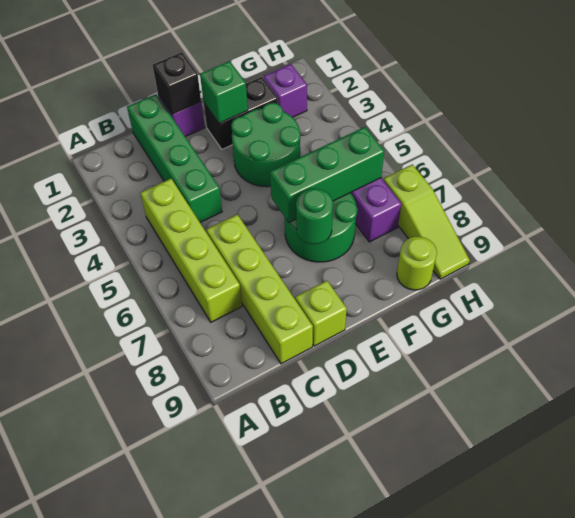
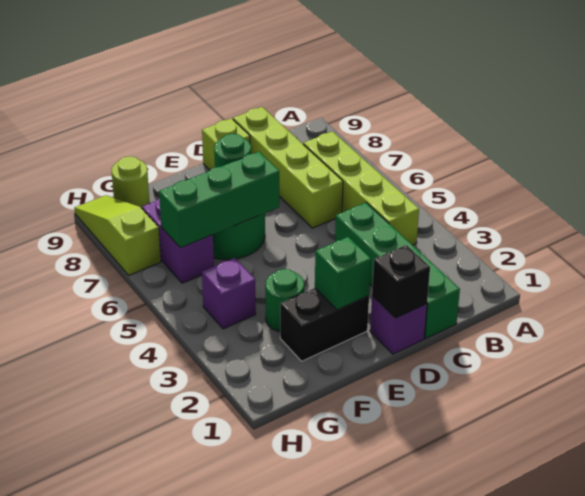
green round brick E3:F4 level 1 -> green round brick F3 level 1
purple brick G2 level 1 -> purple brick G4 level 1

